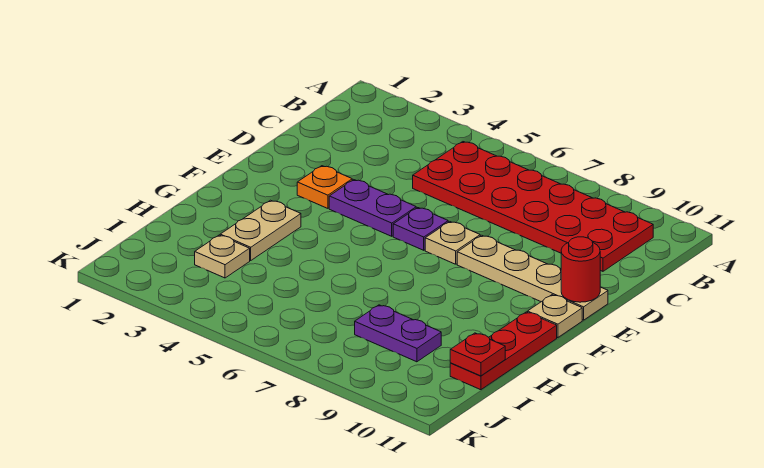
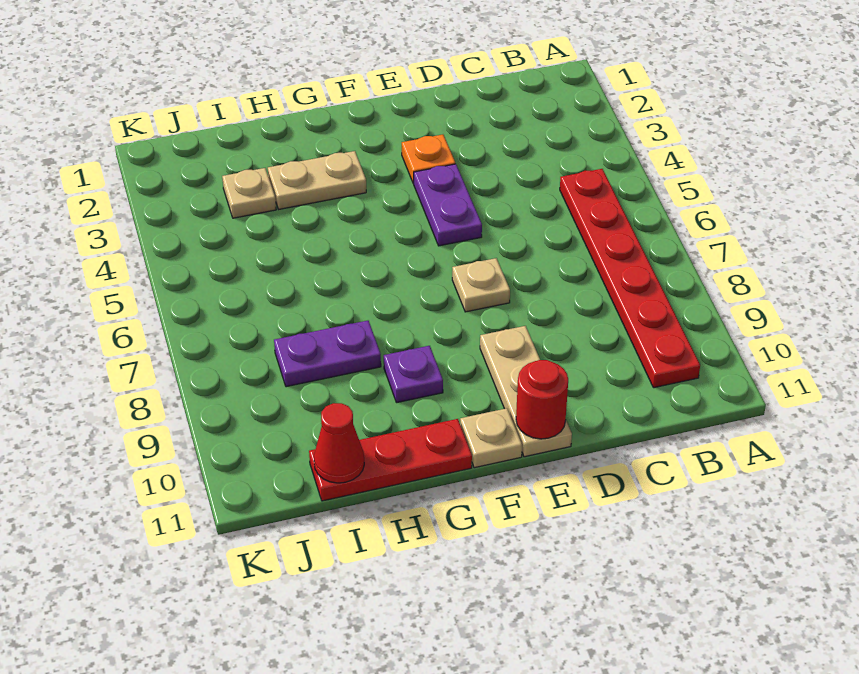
red plate B5:C10 level 1 -> red plate B5:B10 level 1
purple plate E6 level 1 -> purple plate G9 level 1
tan plate E8:E11 level 1 -> tan plate E9:E11 level 1
purple plate I8:I9 level 1 -> purple plate H8:I8 level 1
red plate I11 level 2 -> red cone I11 level 2

